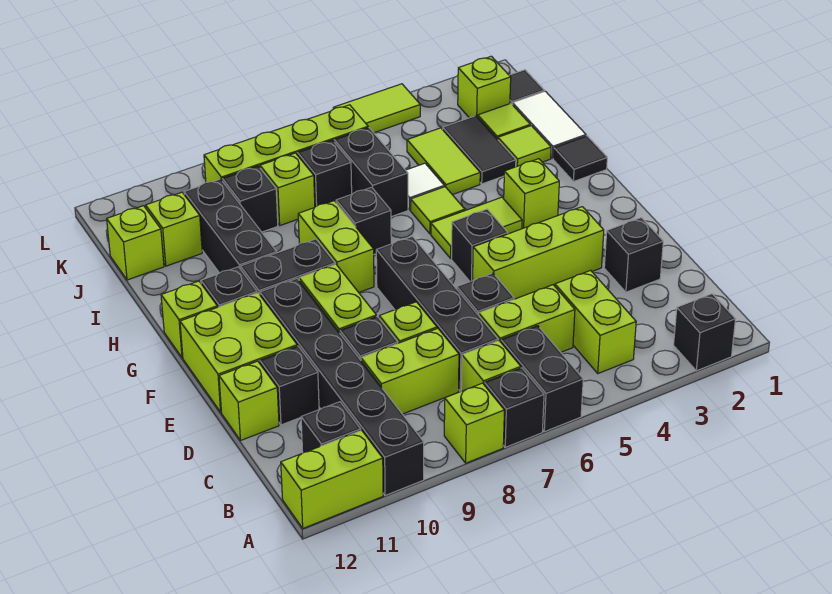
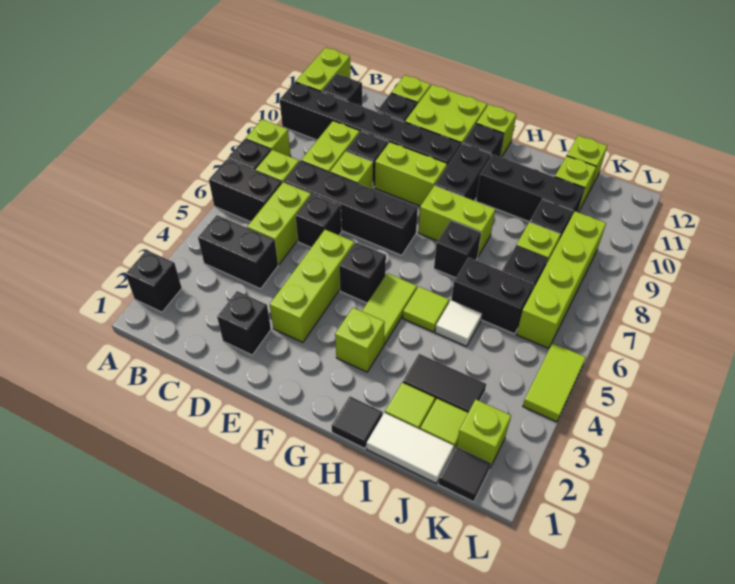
lime brick B4:C4 level 1 -> black brick B4:C4 level 1
lime tile I4:J4 level 1 -> none

